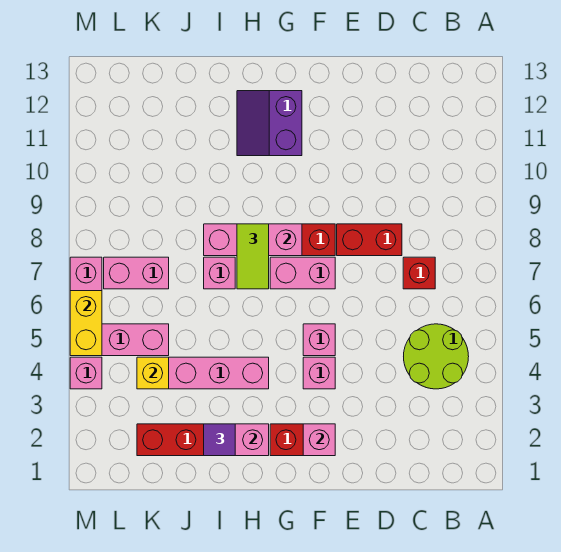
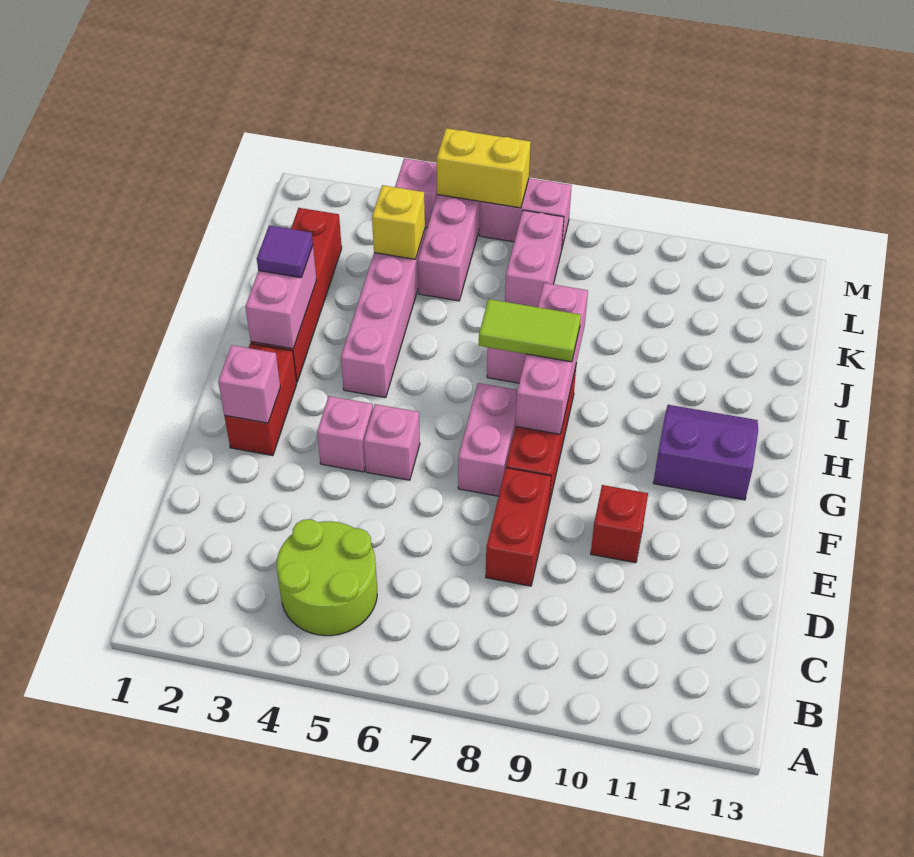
red brick C7 level 1 -> red brick E10 level 1

